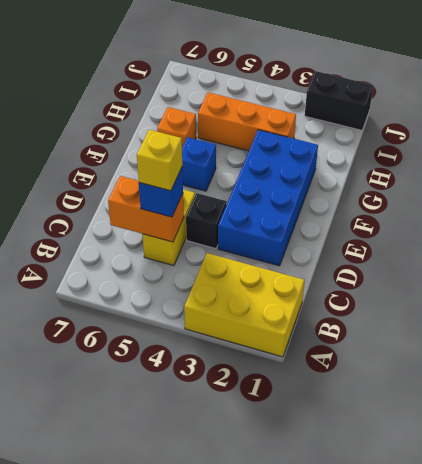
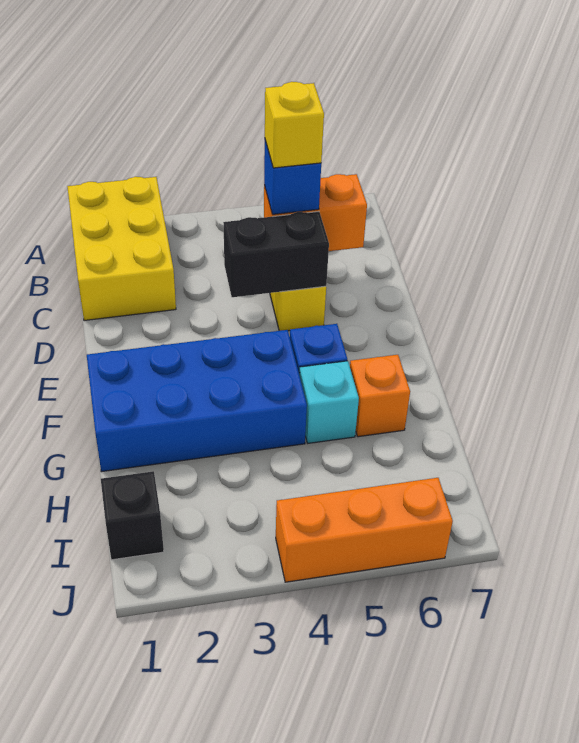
yellow brick A1:B3 level 1 -> yellow brick A1:C2 level 1
blue brick D2:G3 level 1 -> blue brick F1:G4 level 1
black brick D4 level 1 -> black brick I1 level 1
none -> cyan brick G5 level 1
orange brick H3:H5 level 1 -> orange brick J4:J6 level 1
black brick J1:J2 level 1 -> black brick D4:D5 level 2

